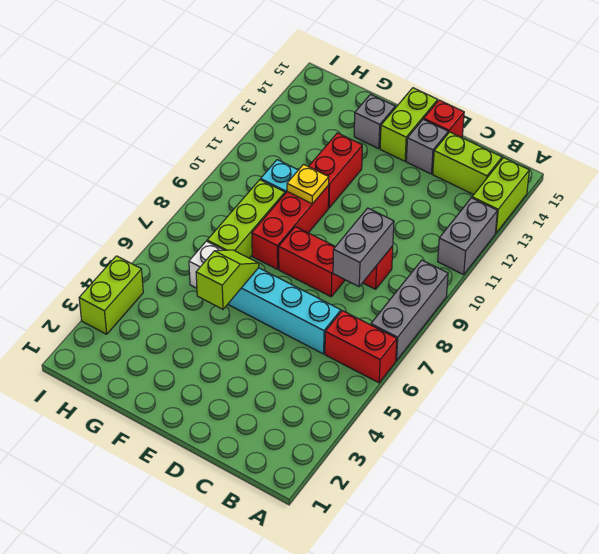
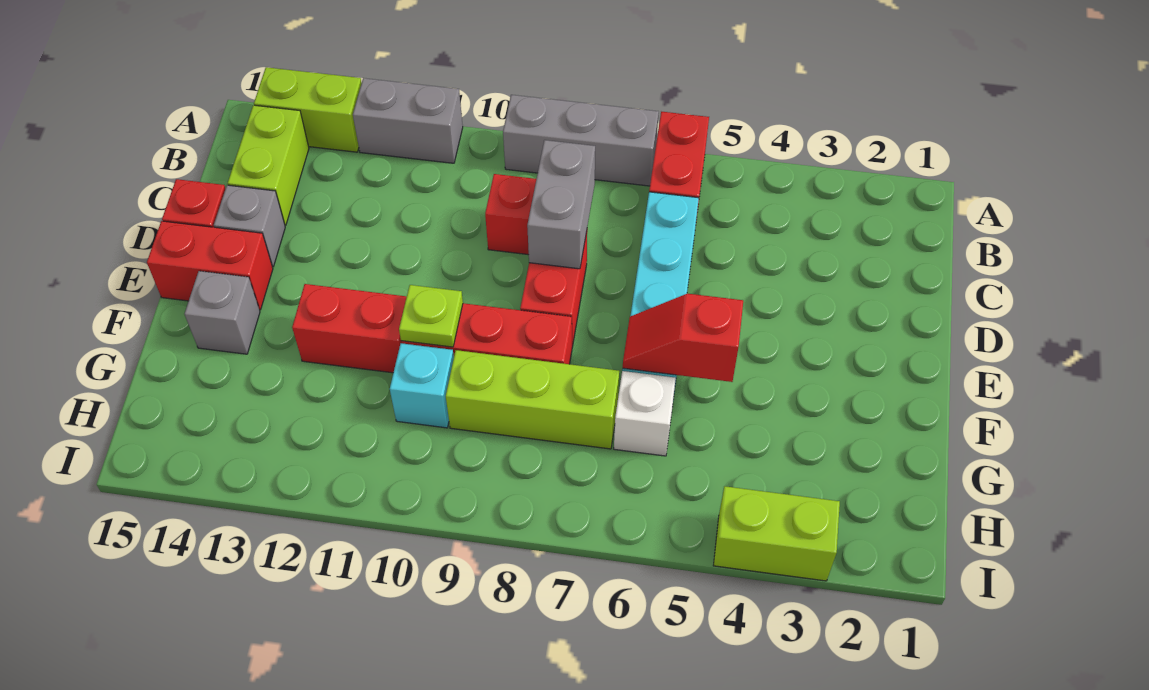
grey brick C8:C9 level 2 -> grey brick C8:D8 level 2
lime brick E14:E15 level 1 -> red brick E14:E15 level 1
lime slope F5:F6 level 2 top 5 -> red slope F5:F6 level 2 top 5
yellow plate F10 level 2 -> lime plate F10 level 2

